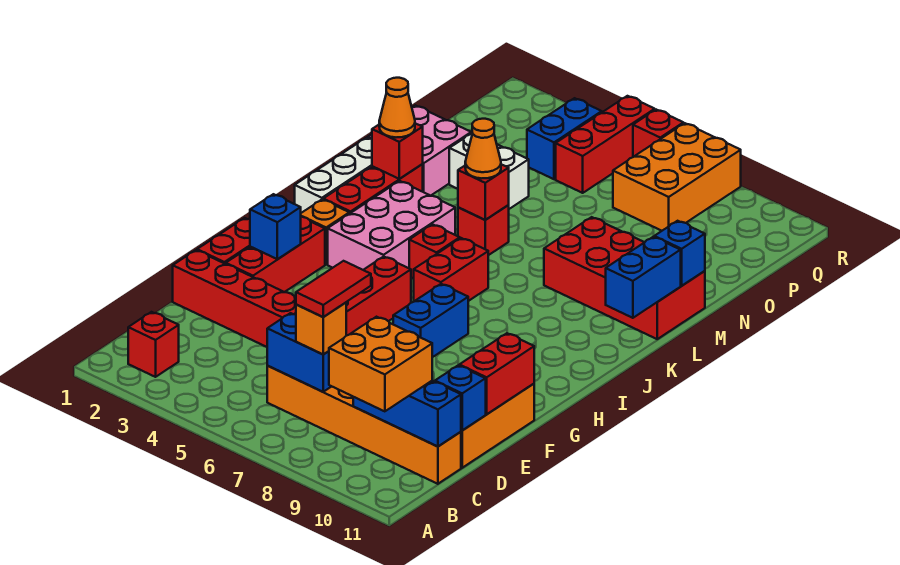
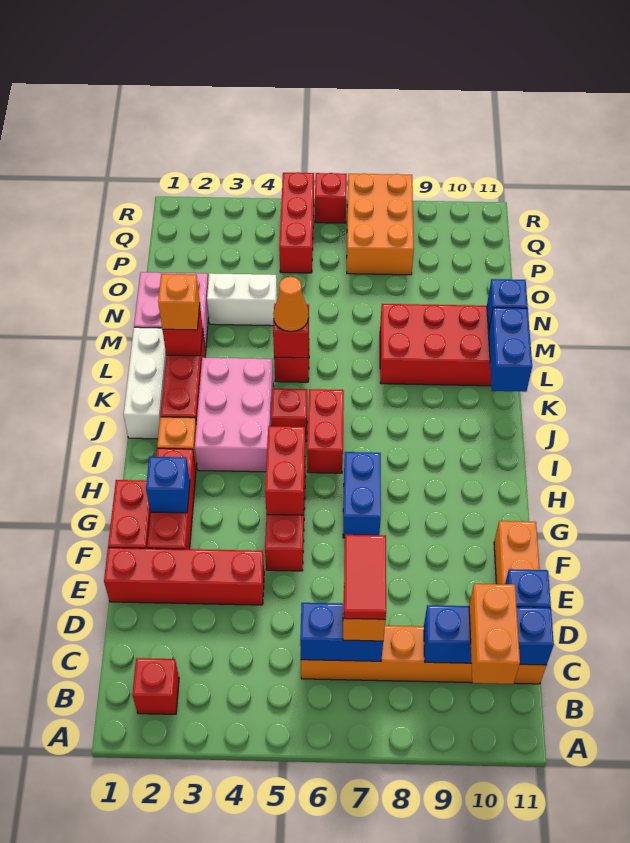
orange brick B9:C10 level 3 -> orange brick B10:C10 level 3
red brick E11:F11 level 2 -> red brick G5:H5 level 2
orange cone L2 level 3 -> orange brick L2 level 3
blue brick P4:Q4 level 1 -> none

